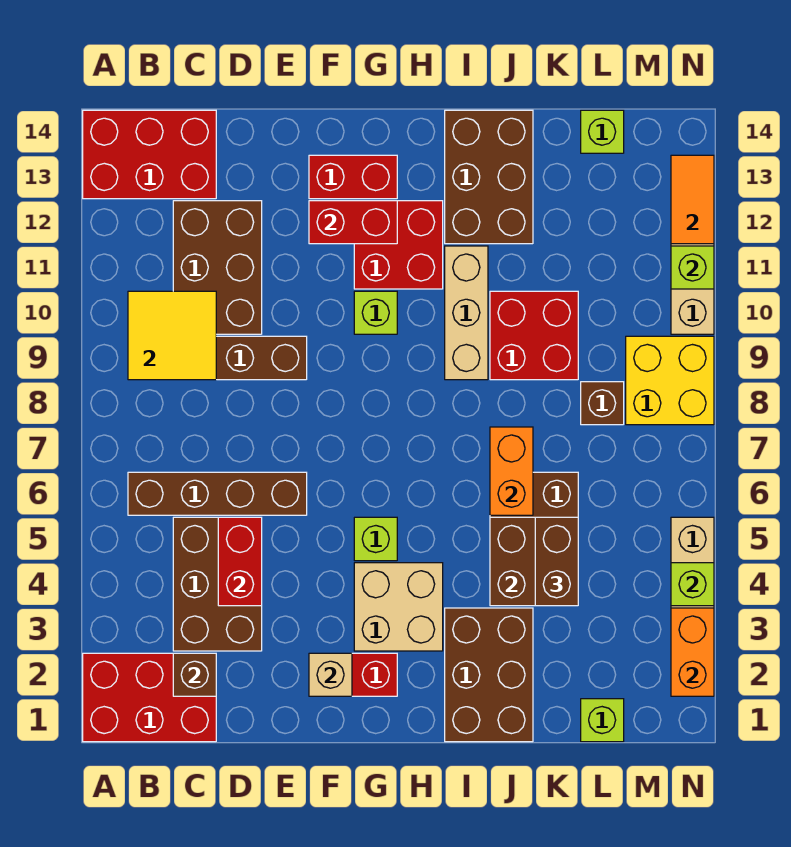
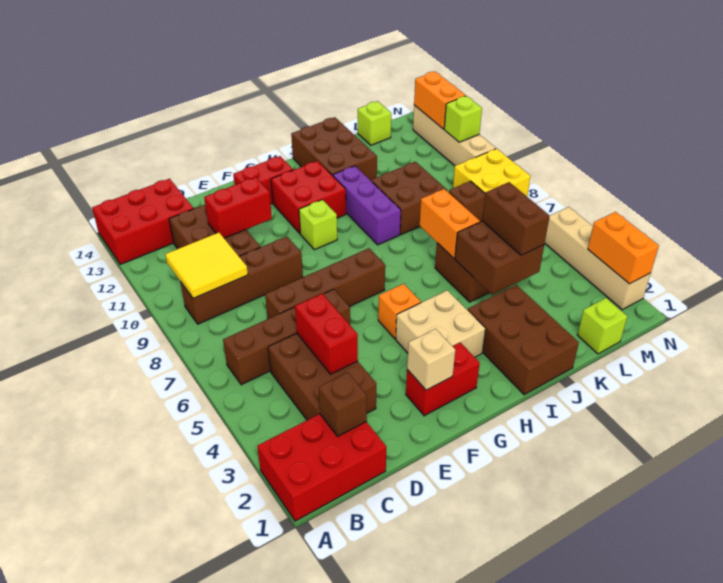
none -> brown brick D7:G7 level 1
red brick F12:G12 level 2 -> red brick D11:E11 level 2
lime brick G5 level 1 -> orange brick G5 level 1
tan brick I9:I11 level 1 -> purple brick I9:I11 level 1
red brick J9:K10 level 1 -> brown brick J9:K10 level 1
lime brick N4 level 2 -> none
orange tile N12:N13 level 2 -> orange brick N12:N13 level 2

